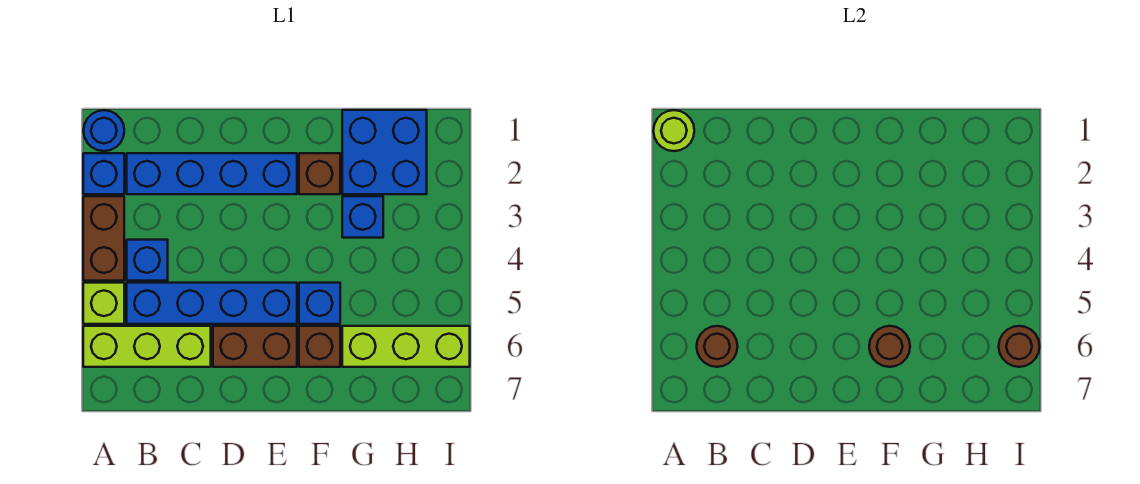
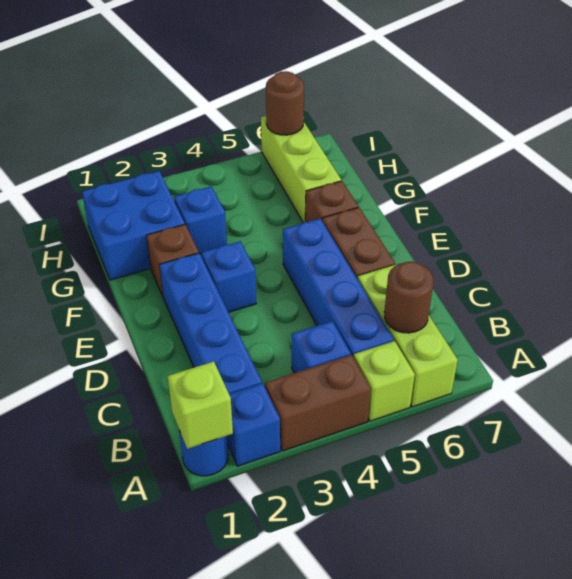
lime round brick A1 level 2 -> lime brick A1 level 2
blue brick F5 level 1 -> blue brick E3 level 1
brown round brick F6 level 2 -> none

